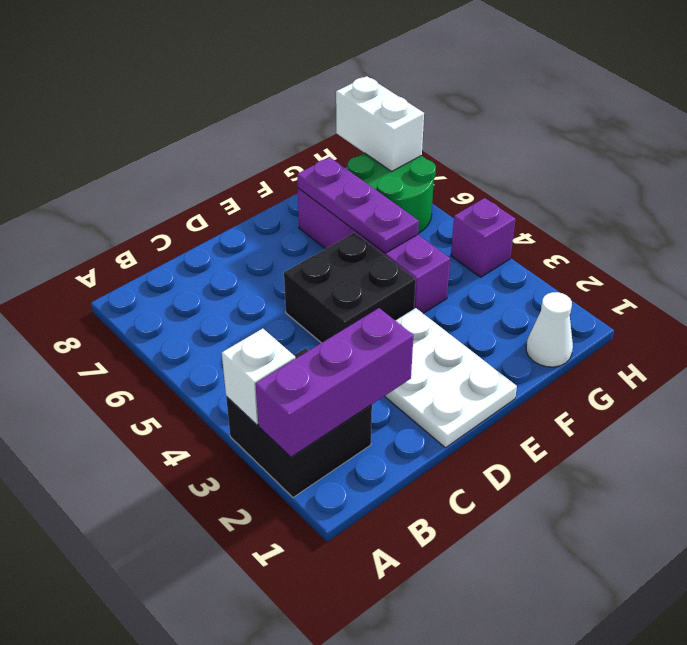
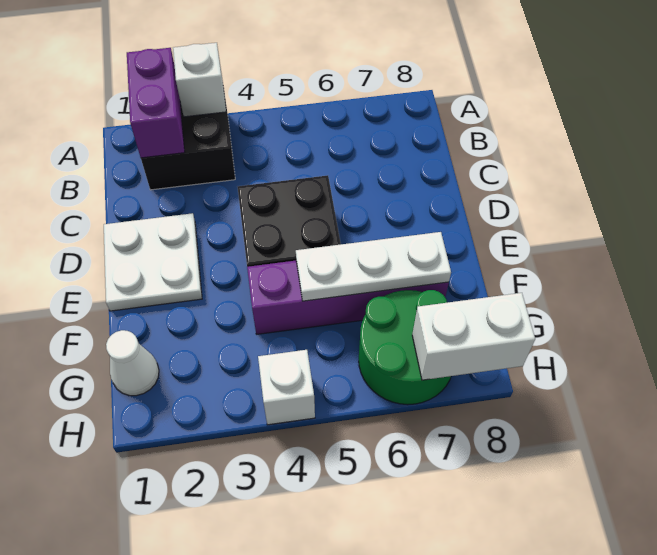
purple brick A2:C2 level 2 -> purple brick A2:B2 level 2
white plate D1:E3 level 1 -> white plate D1:E2 level 1
purple plate F5:F7 level 2 -> white plate F5:F7 level 2
purple brick H4 level 1 -> white brick H4 level 1

